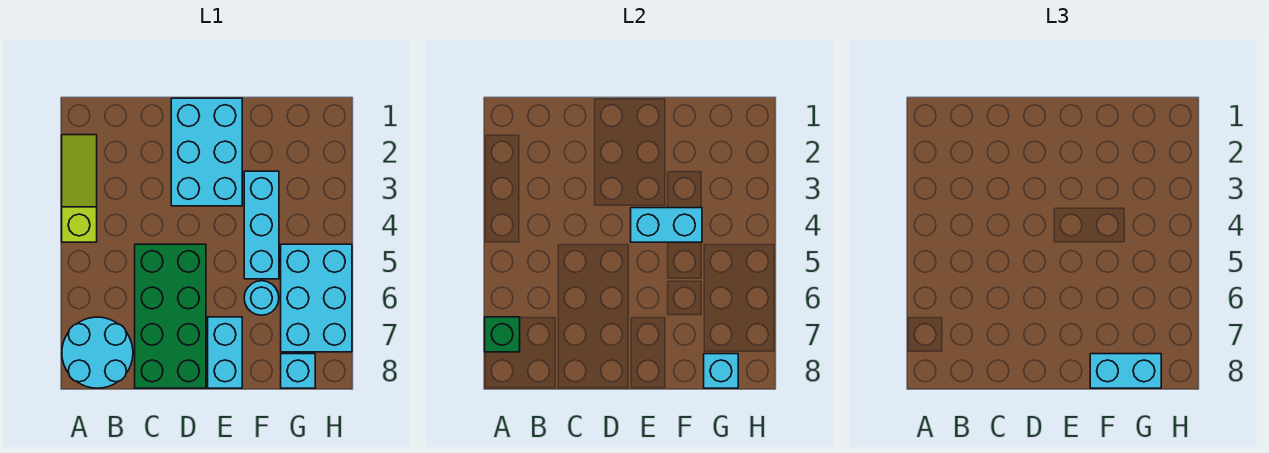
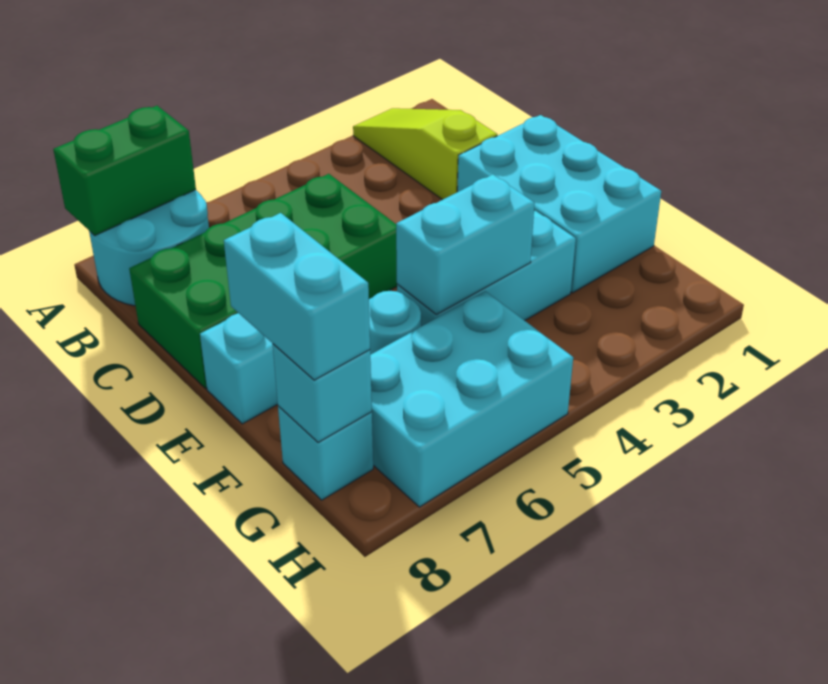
lime slope A2:A4 level 1 top 4 -> lime slope A2:C2 level 1 top C
green brick A7 level 2 -> green brick A7:A8 level 2
cyan brick D1:E3 level 1 -> cyan brick D1:F2 level 1
cyan brick E4:F4 level 2 -> cyan brick F4:F5 level 2

